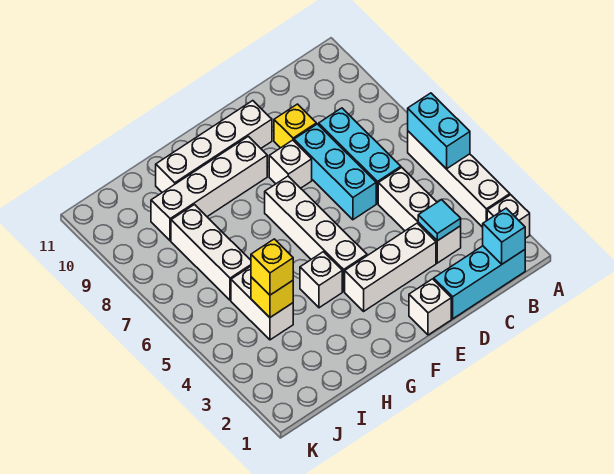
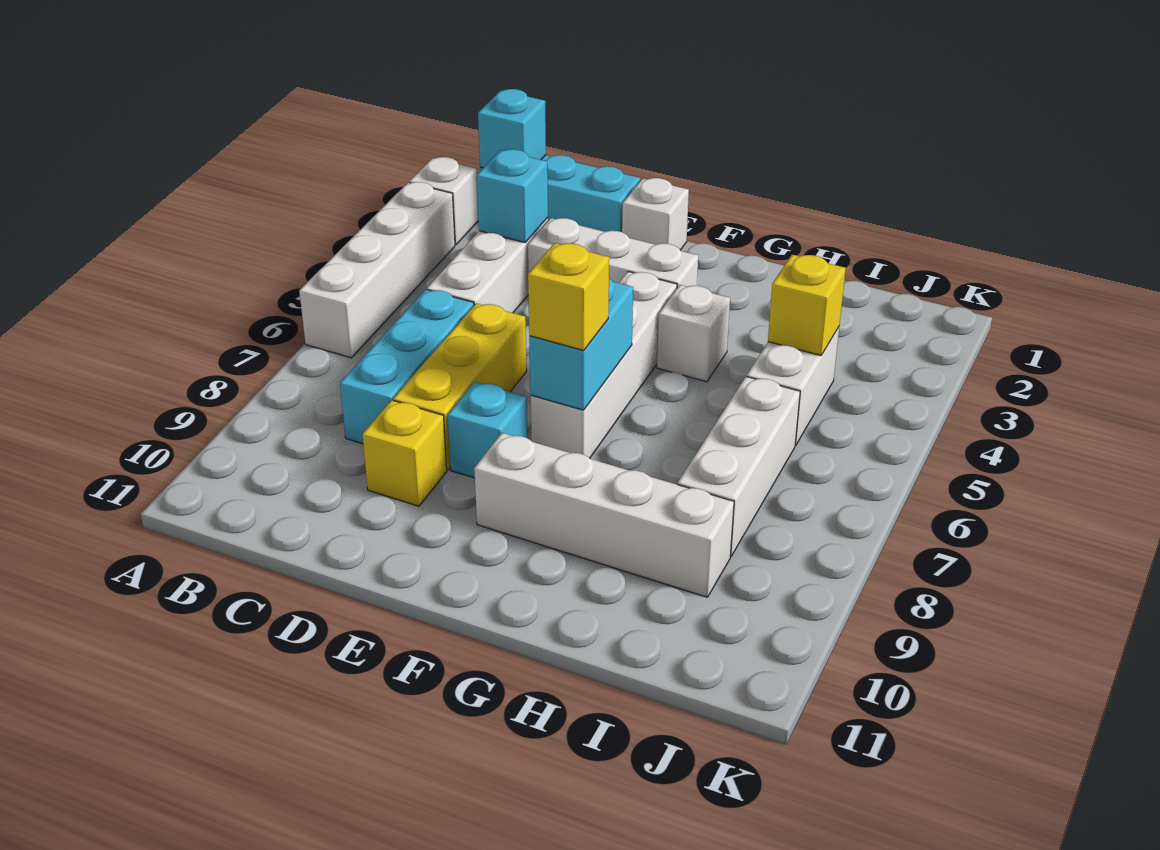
cyan brick A5:A6 level 2 -> cyan brick F6:F7 level 2
cyan tile C3 level 2 -> cyan brick C3 level 2
cyan brick D6:D8 level 1 -> yellow brick D6:D8 level 1
white brick E8 level 1 -> cyan brick E8 level 1
white brick E10:H10 level 1 -> none
yellow brick I4 level 3 -> yellow brick F7 level 3

